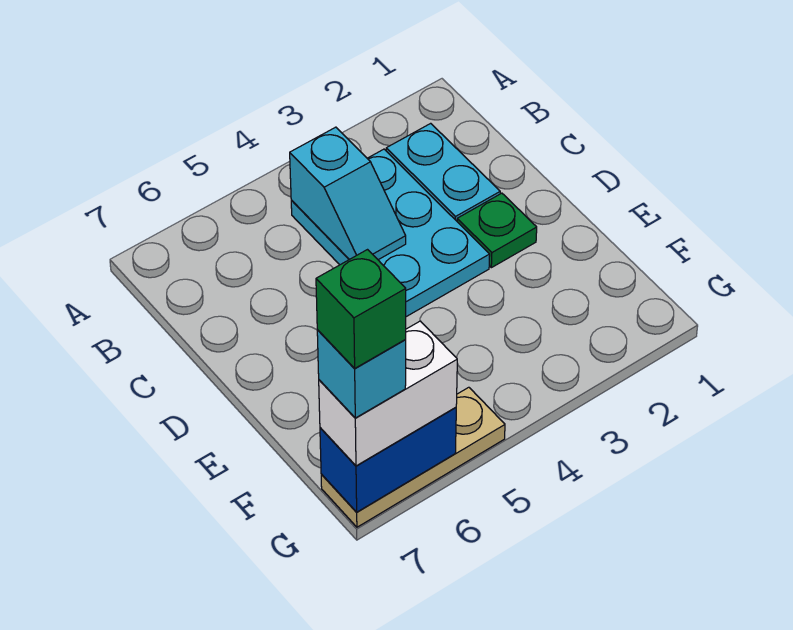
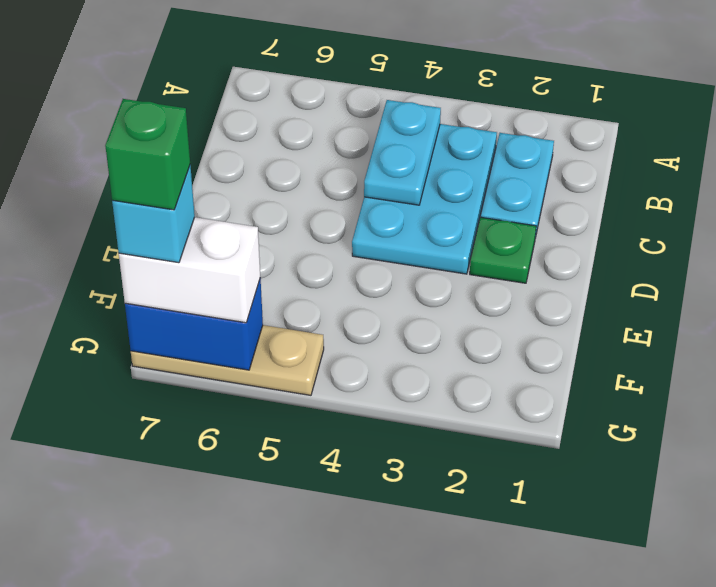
cyan slope B4:C4 level 2 top B -> cyan plate B4:C4 level 2

